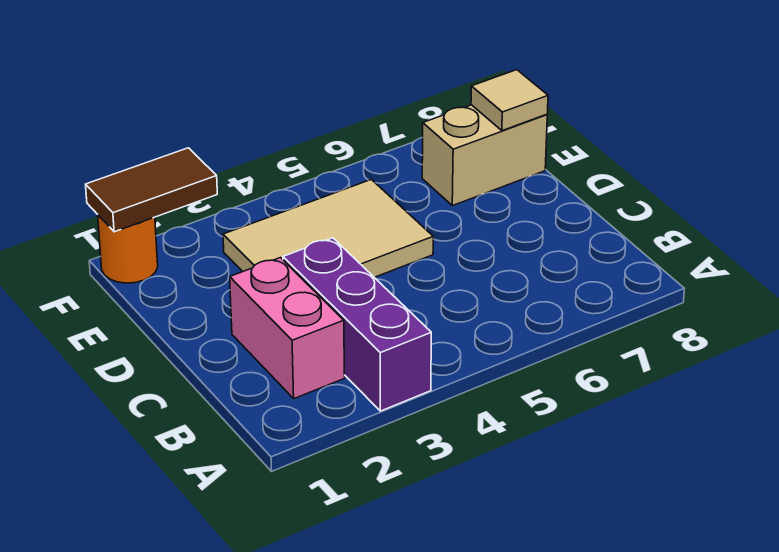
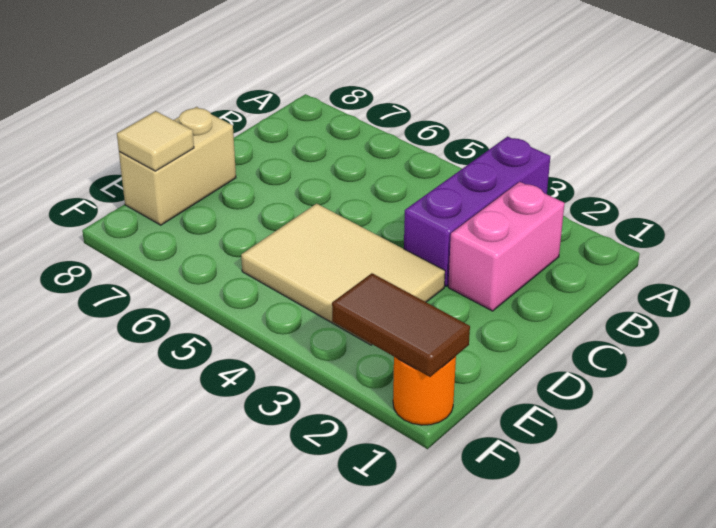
tan brick E7:E8 level 1 -> tan brick D8:E8 level 1

